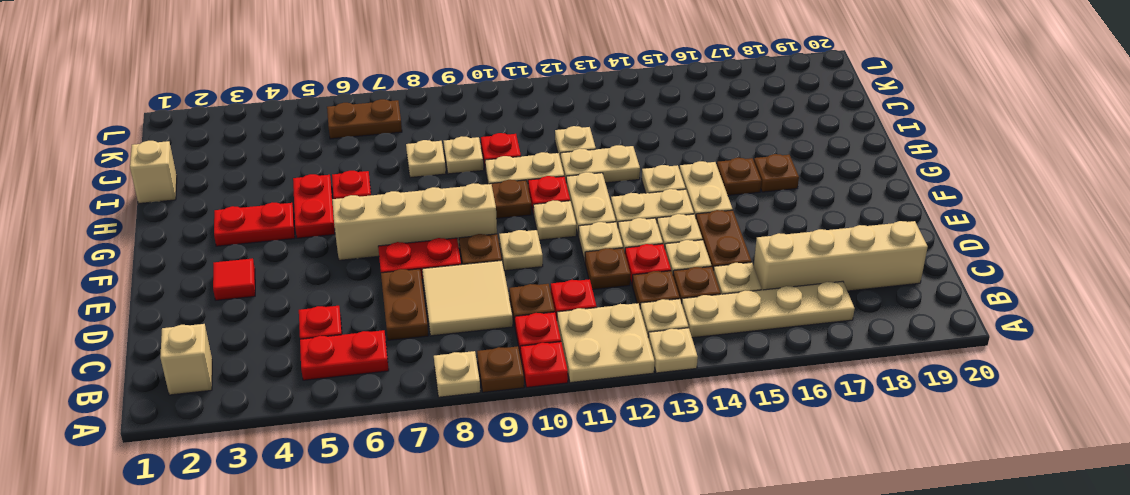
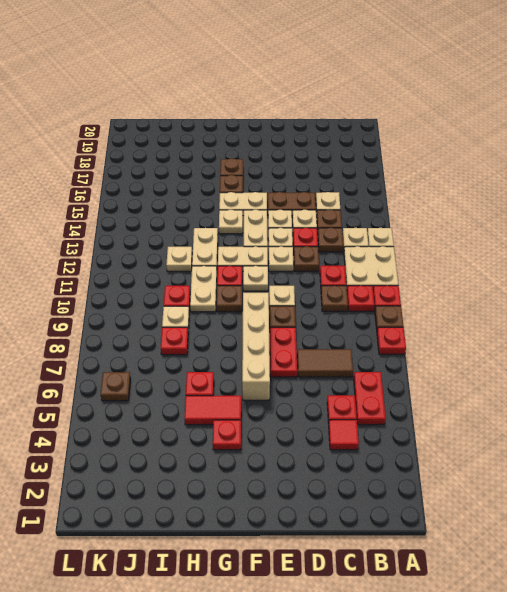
tan plate A8 level 1 -> red plate A8 level 1
tan brick B2 level 1 -> none
tan plate B14:B17 level 1 -> none
brown plate C7:D7 level 1 -> brown tile C7:D7 level 1
tan tile C8:D9 level 1 -> none
tan brick C16:C19 level 1 -> none
red tile E3 level 1 -> red tile C4 level 1
red plate G3:G4 level 1 -> red plate G4 level 1
red plate G5:H5 level 1 -> red tile G5:H5 level 1
tan brick I1 level 1 -> none
tan plate I8 level 1 -> red plate I8 level 1
brown plate K6:K7 level 1 -> brown plate K6 level 1

